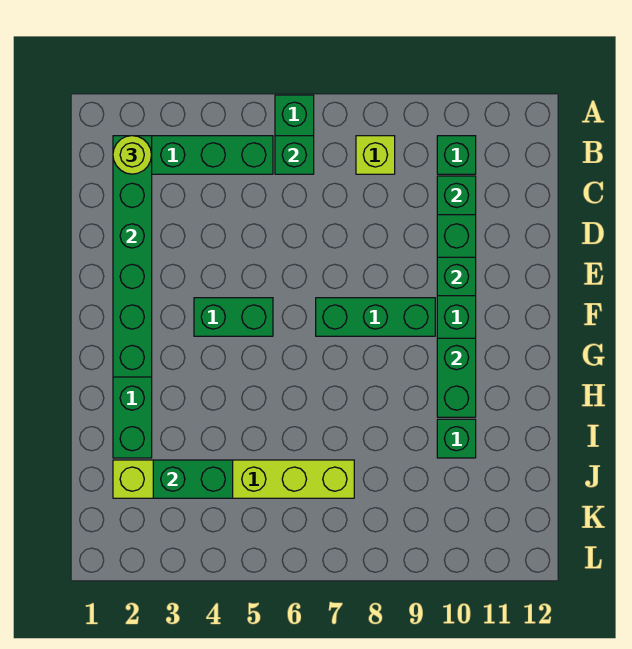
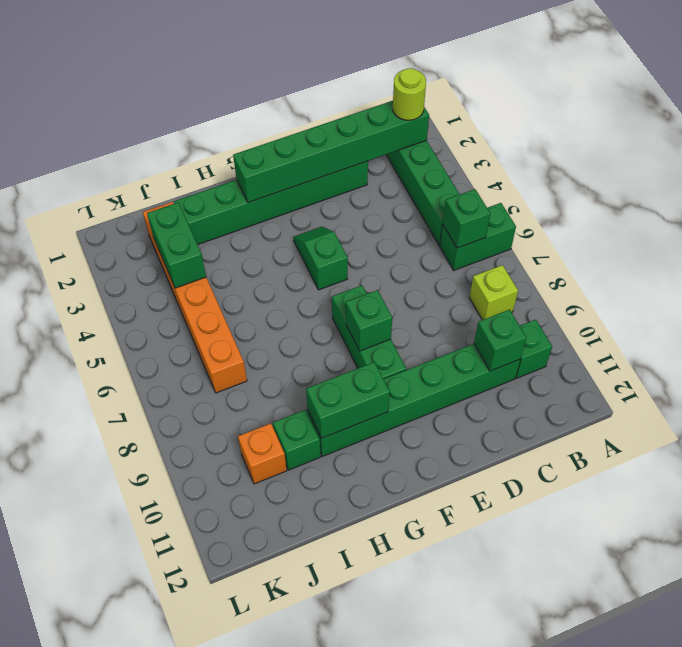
green brick E10 level 2 -> green brick F8 level 2
green brick F4:F5 level 1 -> green slope F4:F5 level 1 top 5
lime brick J2:J7 level 1 -> orange brick J2:J7 level 1
none -> orange brick J10 level 1

